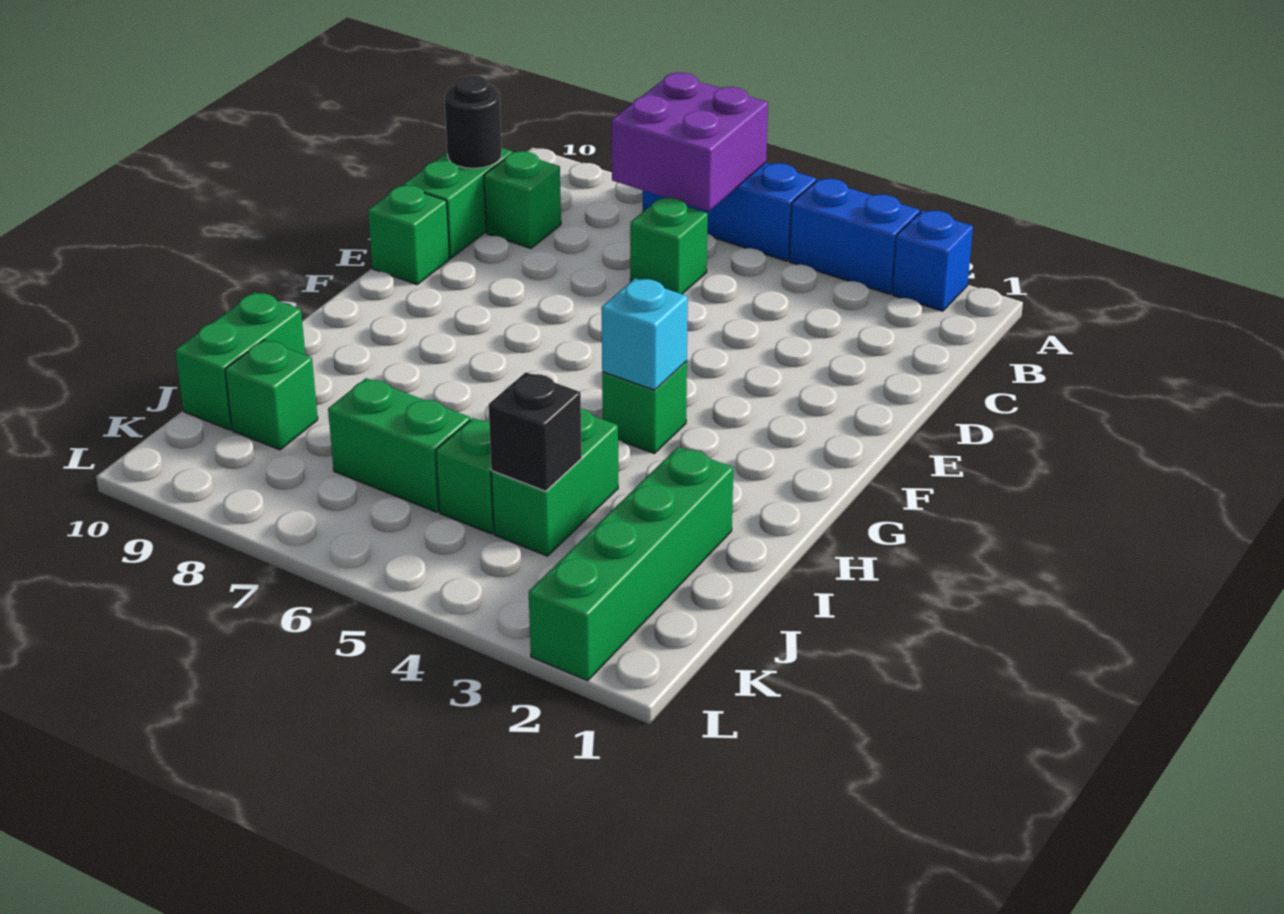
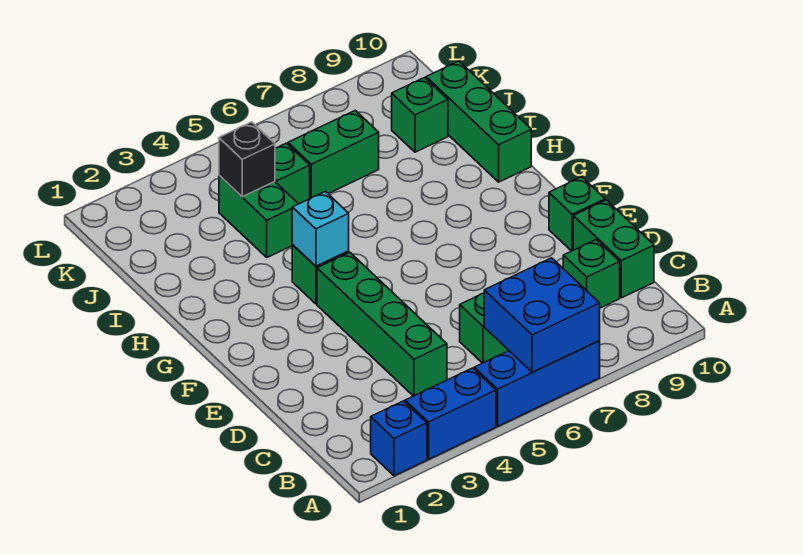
purple brick A6:B7 level 2 -> blue brick A6:B7 level 2
black round brick C10 level 2 -> none
green brick I2:L2 level 1 -> green brick C4:F4 level 1
green brick I10:J10 level 1 -> green brick H10:J10 level 1

